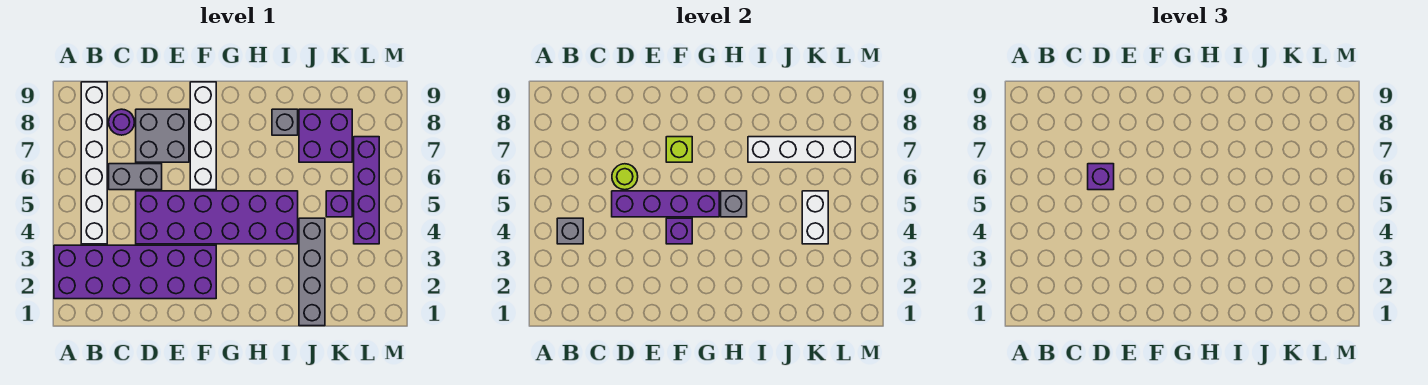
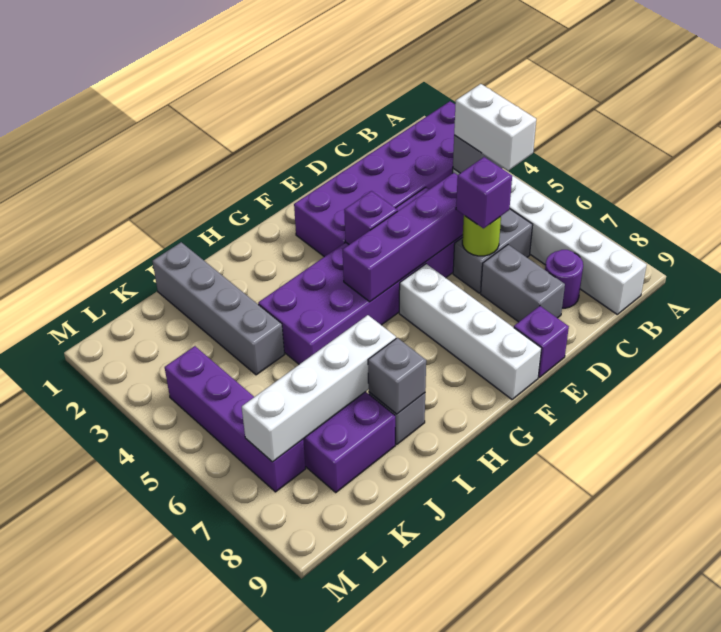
grey brick D7:E8 level 1 -> grey brick D7:D8 level 1
lime brick F7 level 2 -> none
grey brick H5 level 2 -> grey brick I8 level 2
white brick K4:K5 level 2 -> white brick B4:B5 level 3
purple brick K5 level 1 -> purple brick E9 level 1

